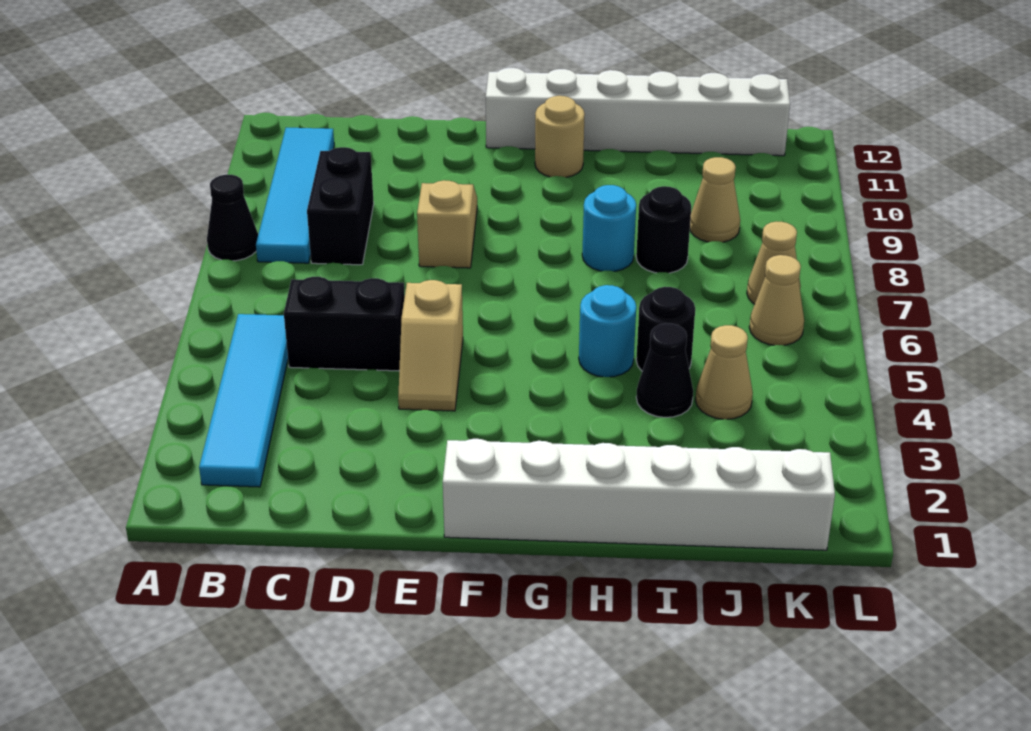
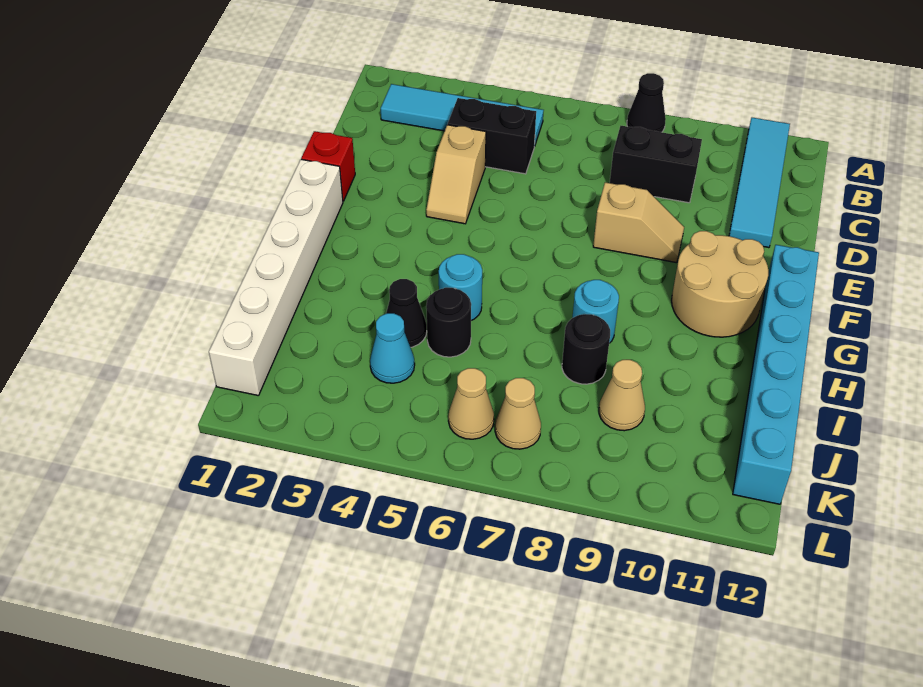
cyan tile B8:B11 level 1 -> cyan tile A11:D11 level 1
black brick C5:D5 level 1 -> black brick C4:C5 level 1
none -> red brick E1 level 1
tan slope E4:E5 level 1 top 5 -> tan slope D4:E4 level 1 top D
white brick F12:K12 level 1 -> cyan brick F12:K12 level 1
tan round brick G11 level 1 -> tan round brick F10:G11 level 1
tan cone J4 level 1 -> cyan cone J4 level 1

